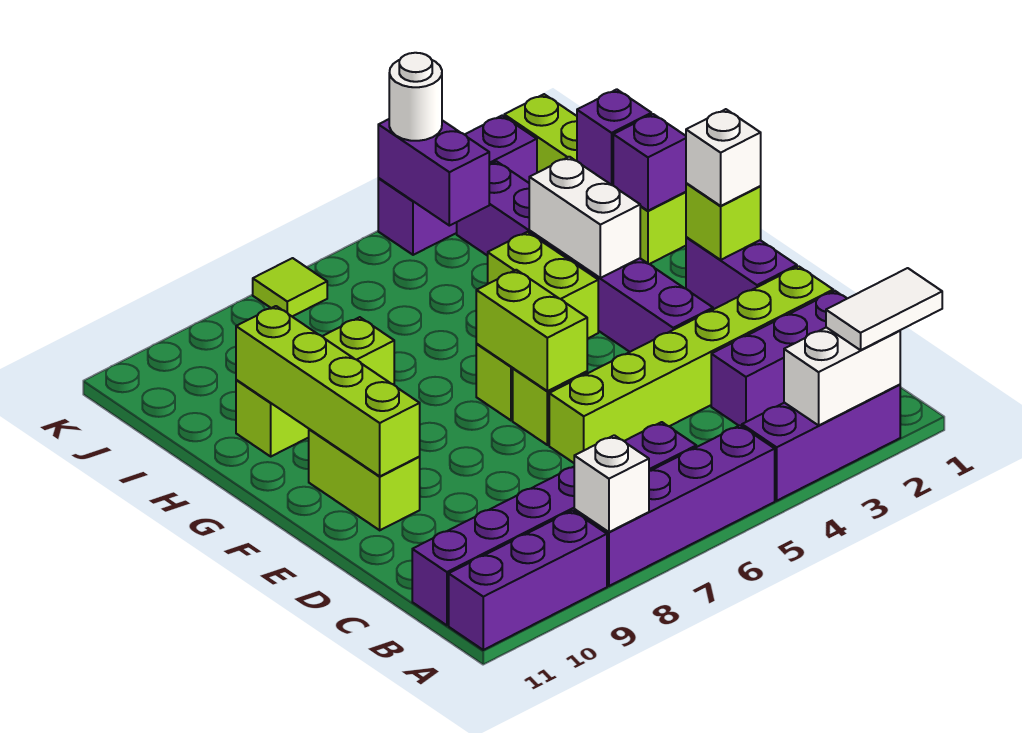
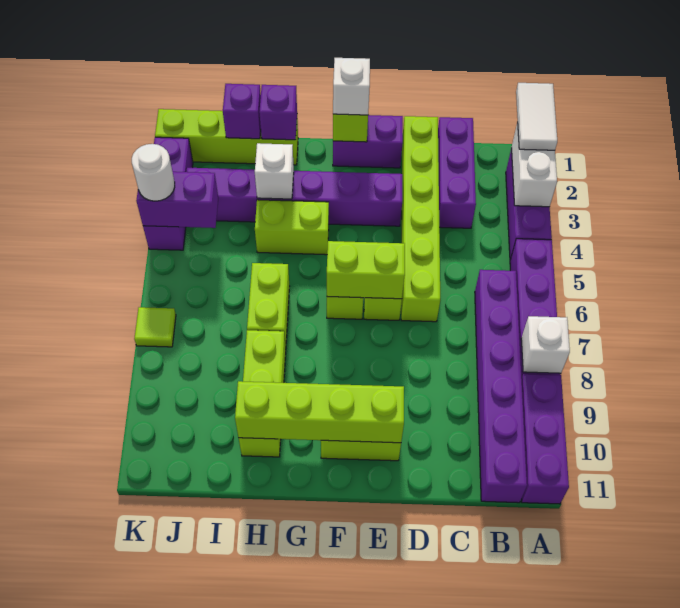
white brick G3:H3 level 2 -> white brick H3 level 2
none -> lime brick H6:H7 level 1

